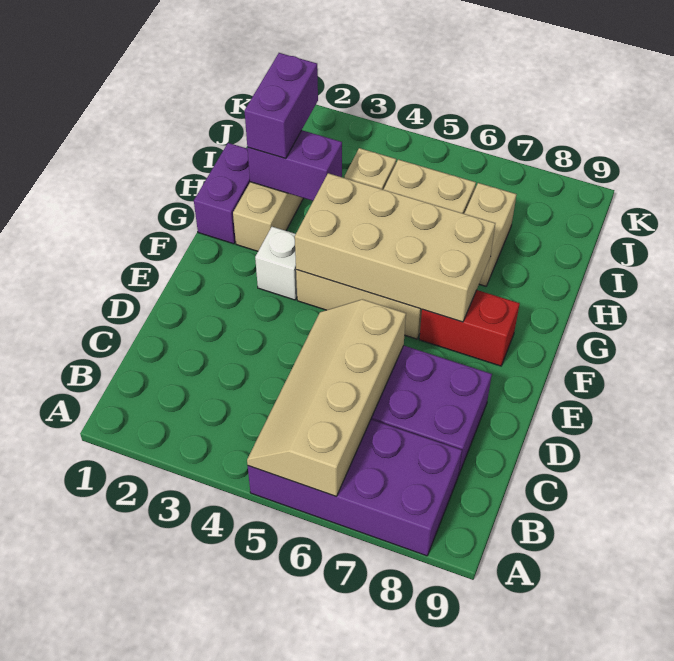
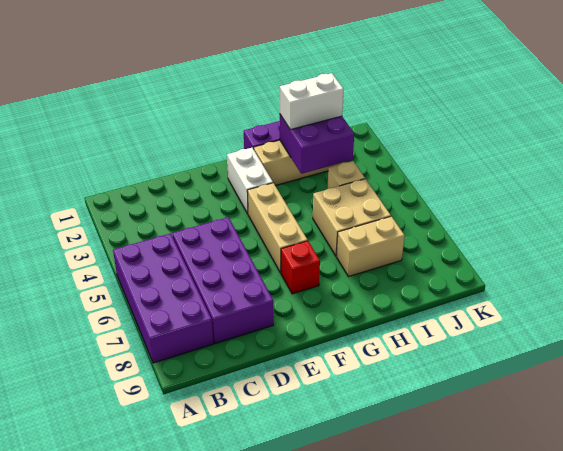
tan slope A5:D6 level 2 top 6 -> none
white brick F3 level 1 -> white brick F2:F3 level 1
tan brick F4:G7 level 2 -> none
red brick F7:F8 level 1 -> red brick F7 level 1
purple brick H2:H3 level 2 -> purple brick H2:I3 level 2
purple brick H2:I2 level 3 -> white brick H2:I2 level 3

